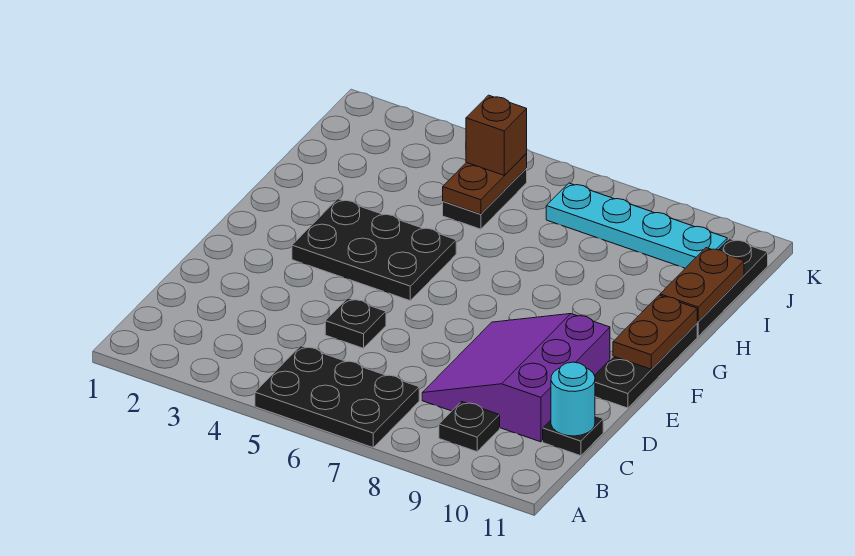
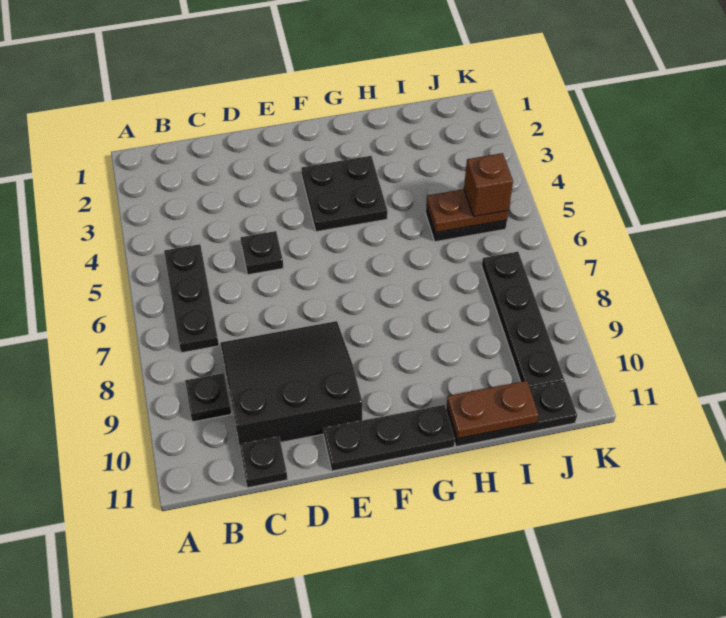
black plate A5:B7 level 1 -> black plate B5:B7 level 1
purple slope C8:E10 level 1 top 10 -> black slope C8:E10 level 1 top 10
cyan round brick C11 level 2 -> none
black plate F3:G5 level 1 -> black plate F3:G4 level 1
brown plate F11:G11 level 2 -> none
cyan plate J7:J10 level 1 -> black plate J7:J10 level 1

